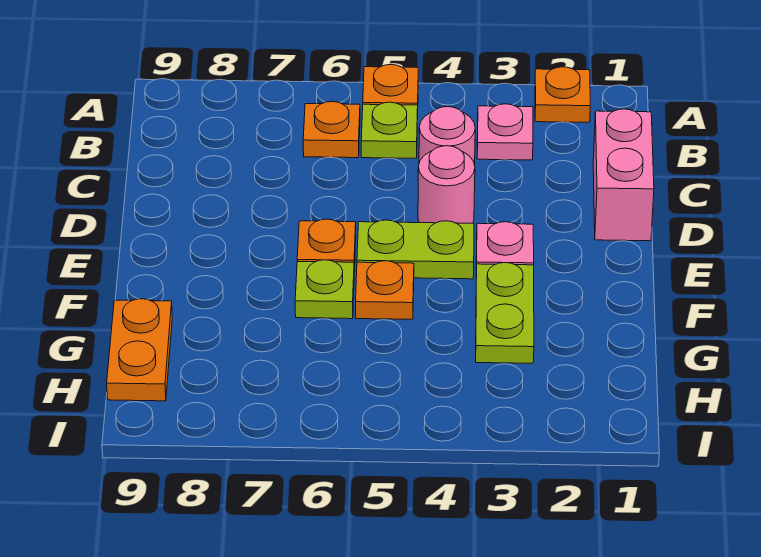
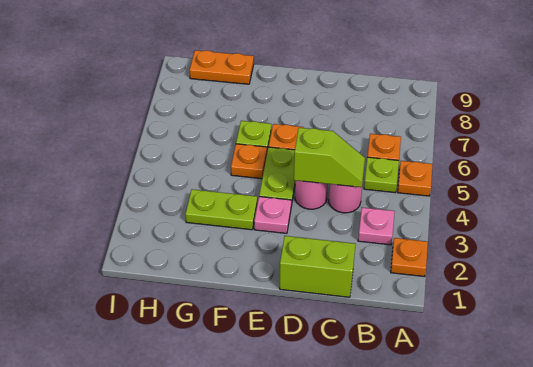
pink brick C1:D1 level 1 -> lime brick C1:D1 level 1
none -> lime slope C4:D4 level 2 top D

